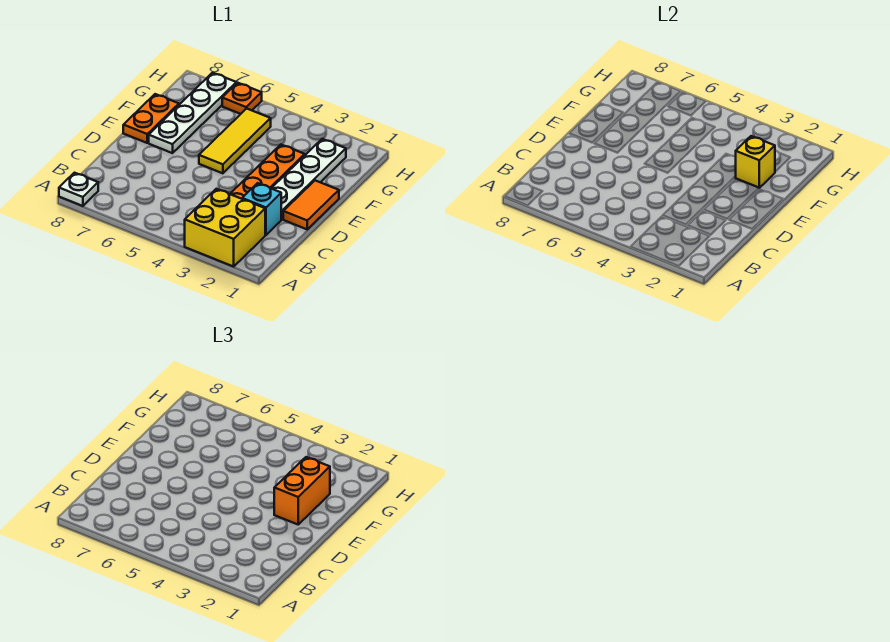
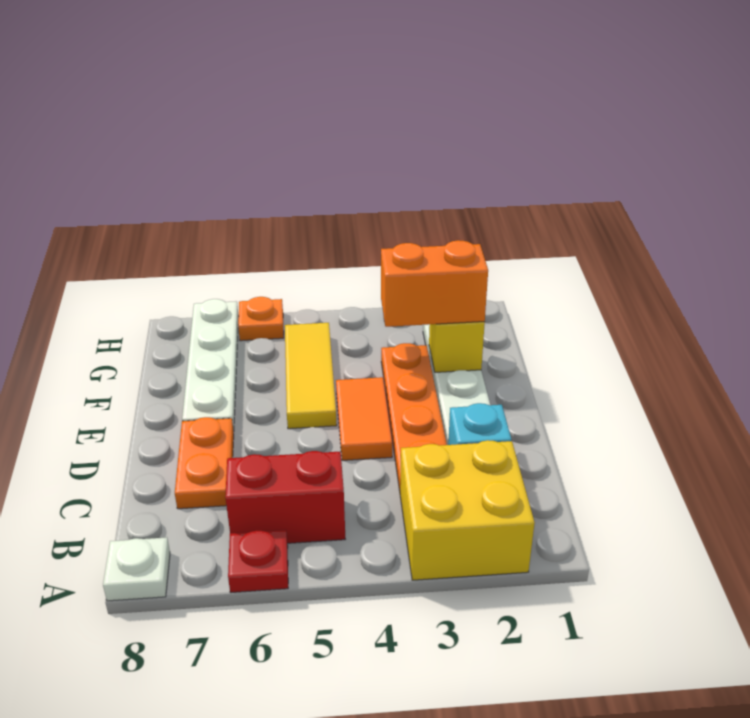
none -> red plate A6 level 1
none -> red brick B5:B6 level 1
orange tile D1:E1 level 1 -> orange tile D4:E4 level 1
orange brick E2:F2 level 3 -> orange brick F2:F3 level 3
orange plate E8:F8 level 1 -> orange plate C7:D7 level 1

